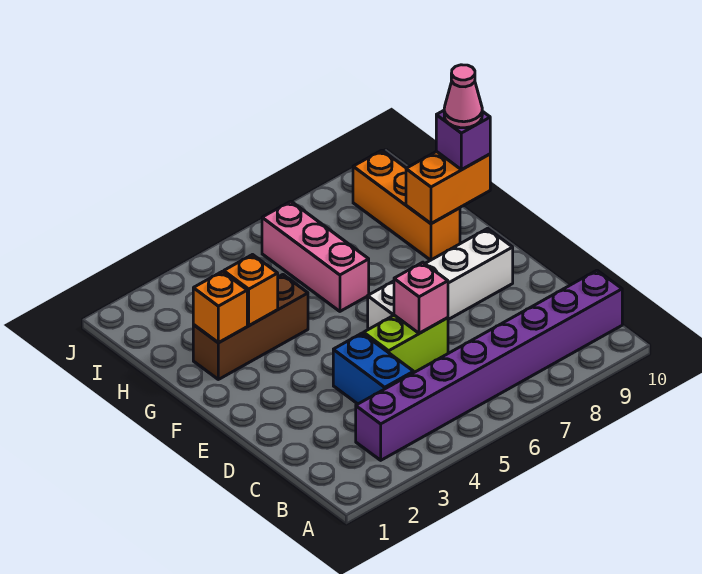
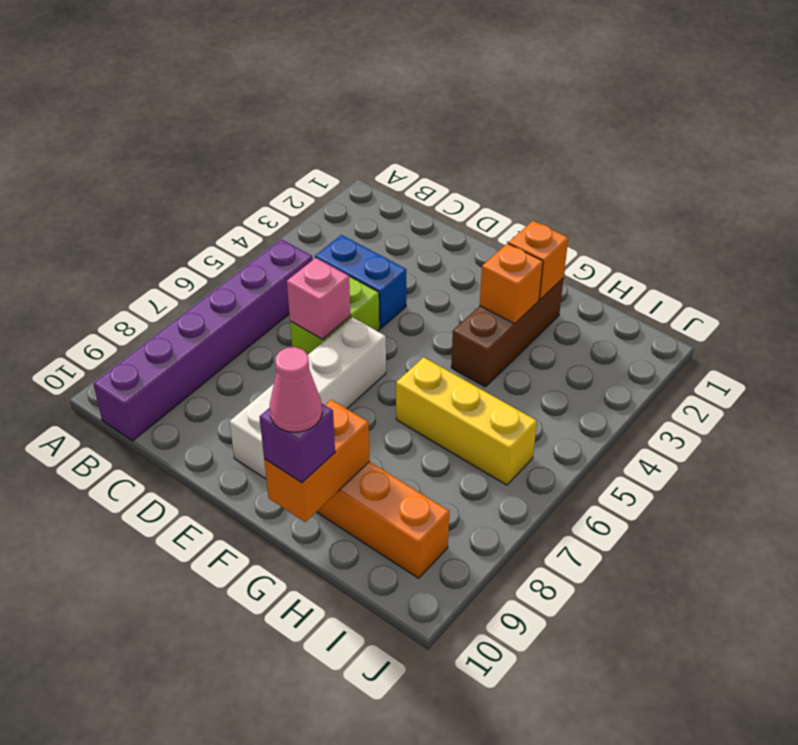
purple brick B3:B10 level 1 -> purple brick B5:B10 level 1
pink brick G6:I6 level 1 -> yellow brick G6:I6 level 1

